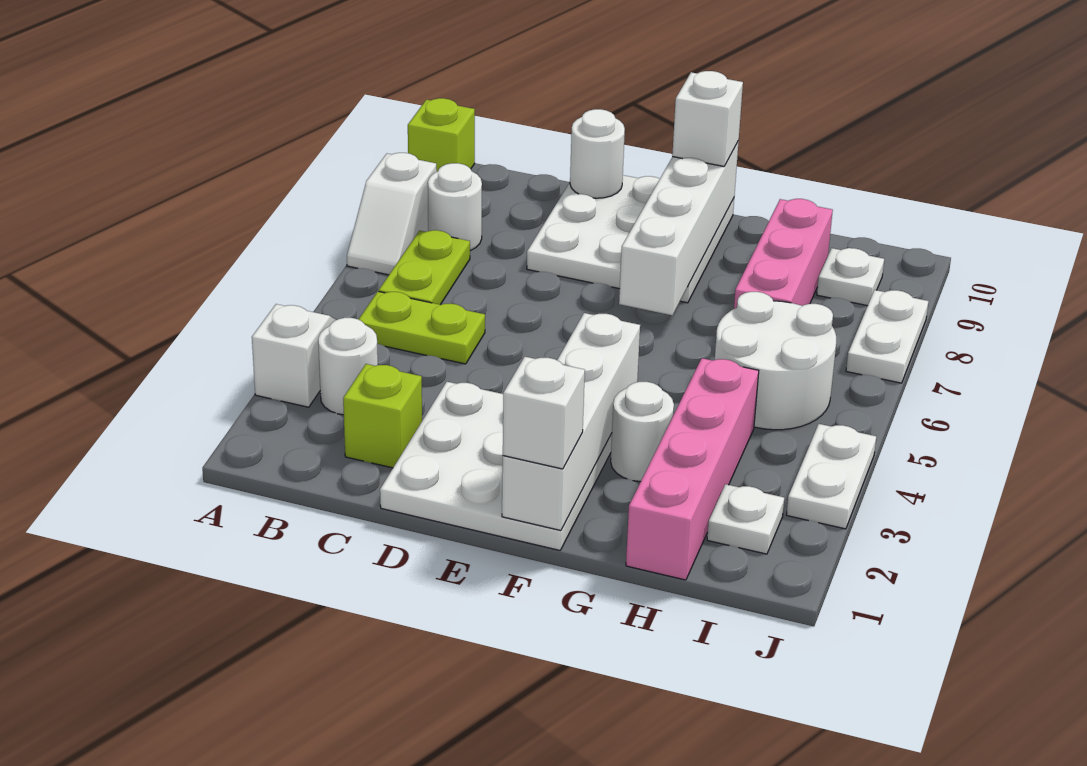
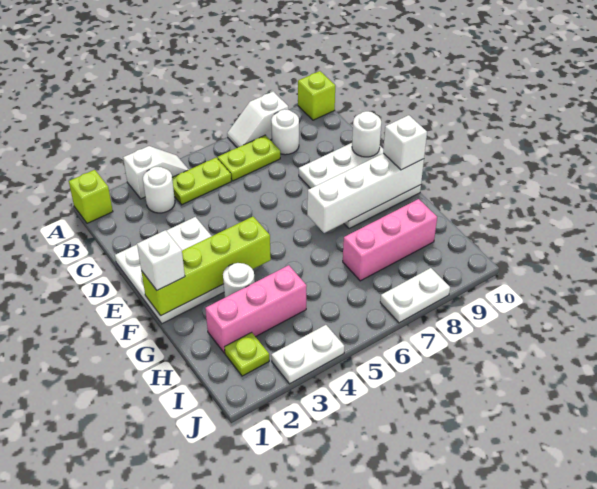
lime plate B5:C5 level 1 -> lime plate B4:B5 level 1
lime brick C2 level 1 -> lime brick A1 level 1
white brick F1:F4 level 2 -> lime brick F1:F4 level 2
pink brick H1:H4 level 1 -> pink brick H2:H4 level 1
white round brick H5:I6 level 1 -> none
white plate I2 level 1 -> lime plate I2 level 1
white plate I9 level 1 -> none

